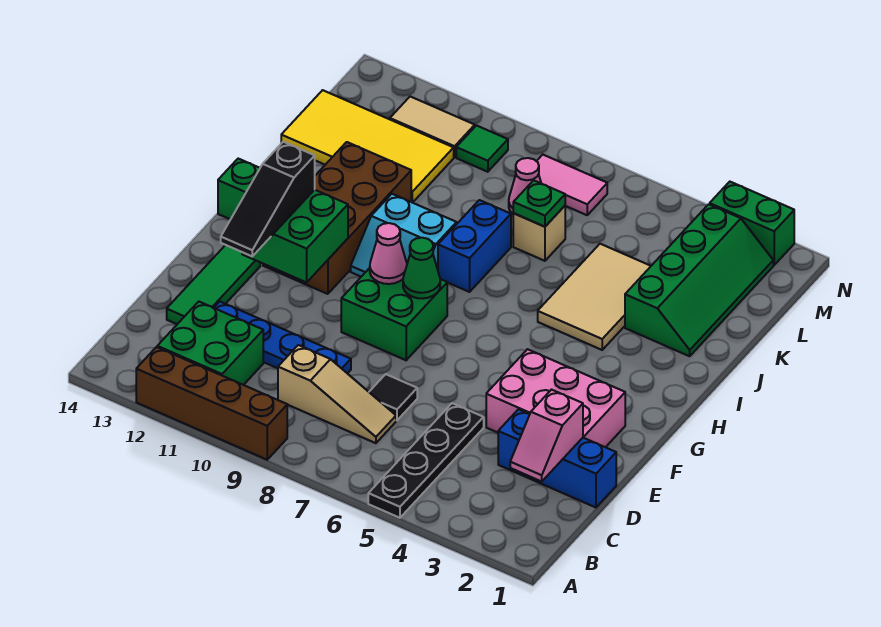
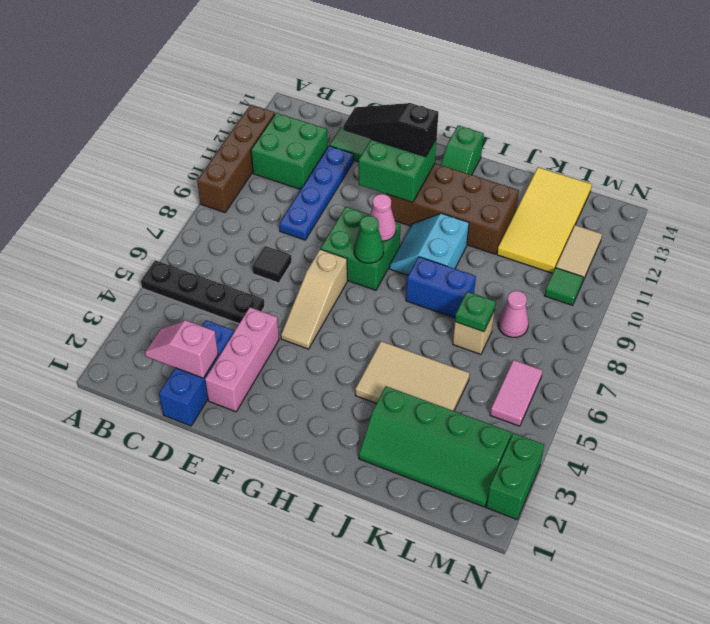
tan slope C7:C9 level 1 top 9 -> tan slope F5:F7 level 1 top 7
pink brick E2:F4 level 1 -> pink brick E2:E4 level 1
pink tile M7:M8 level 1 -> pink tile M5:M6 level 1

